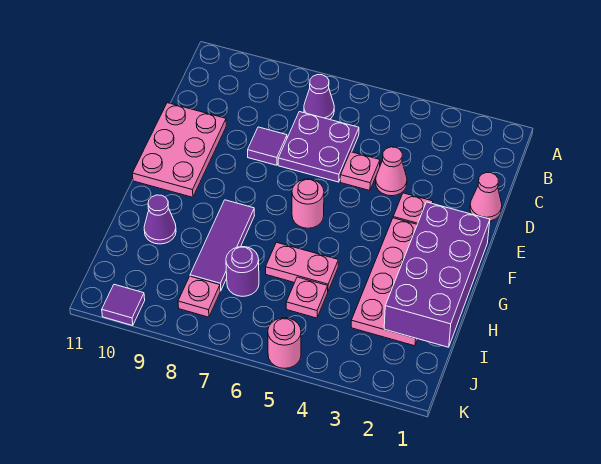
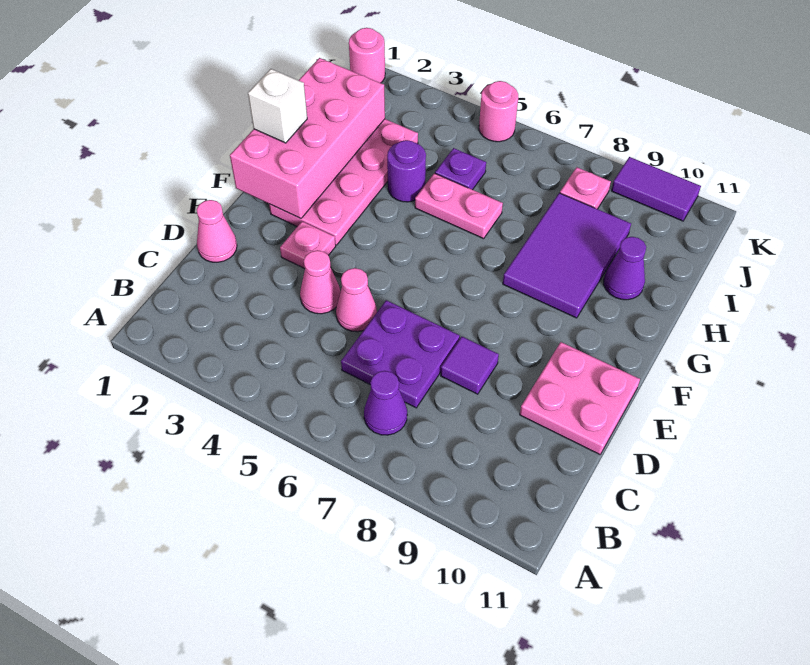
pink plate D5 level 1 -> pink cone D5 level 1
pink plate D10:F11 level 1 -> pink plate D10:E11 level 1
purple brick F1:I2 level 2 -> pink brick F1:I2 level 2
pink round brick F6 level 1 -> pink round brick K1 level 1
none -> white brick G1 level 3
purple tile G8:I8 level 1 -> purple tile G8:I9 level 1
pink plate I5 level 1 -> purple plate I5 level 1
purple round brick I7 level 1 -> purple round brick H4 level 1
purple tile K10 level 1 -> purple tile K9:K10 level 1

